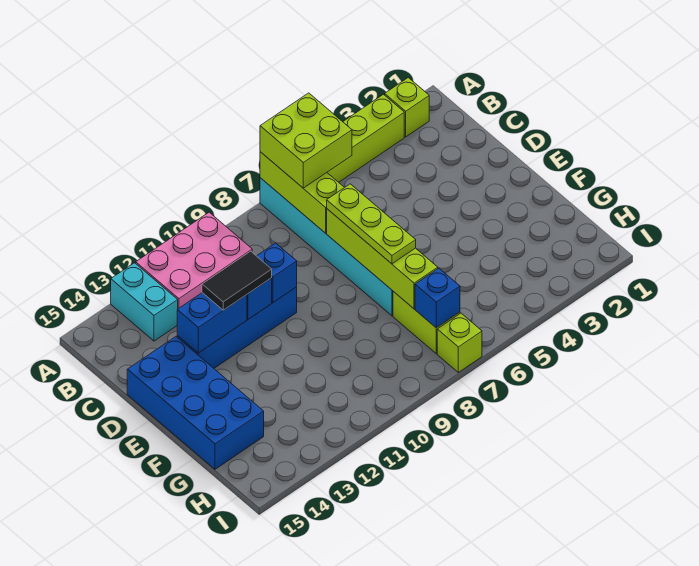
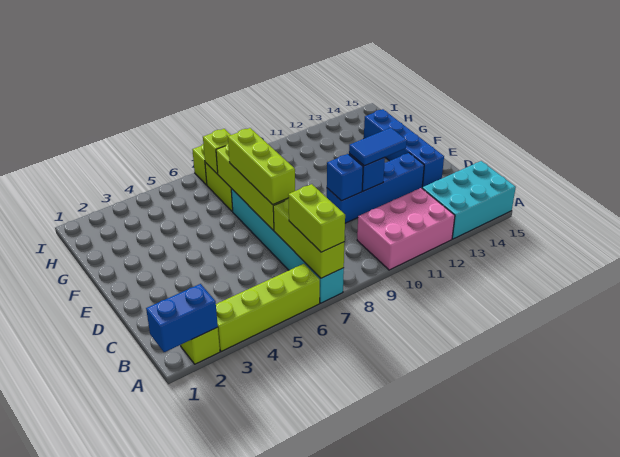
lime brick A6:B7 level 3 -> lime brick A7:B7 level 3
cyan brick A13:B13 level 1 -> cyan brick A13:B15 level 1
lime plate D7:F7 level 3 -> lime brick D7:F7 level 3
black tile D11:D12 level 3 -> blue tile D11:D12 level 3
blue brick D12:D13 level 2 -> blue brick A1:A2 level 2
blue brick D14:G15 level 1 -> blue brick D14:G14 level 1
blue brick H7 level 2 -> lime brick H7 level 2

